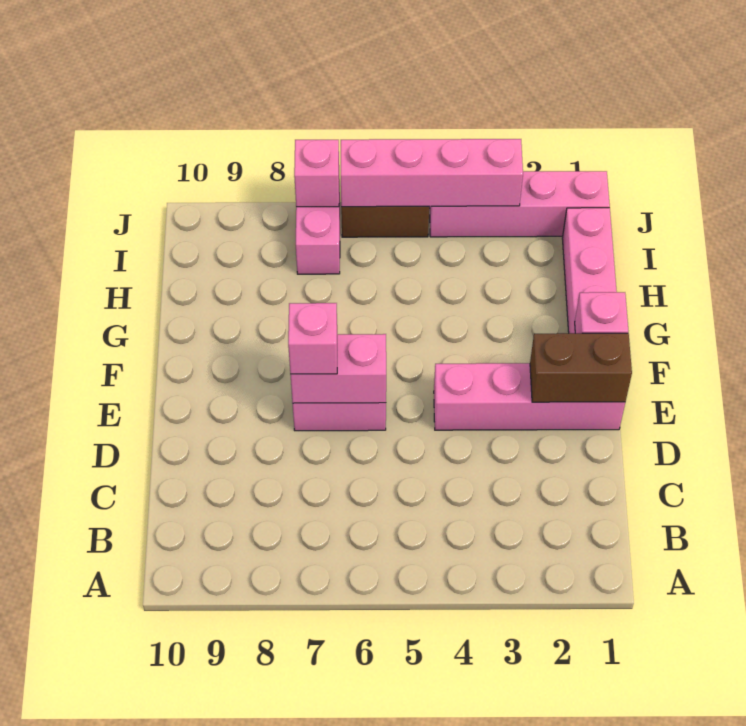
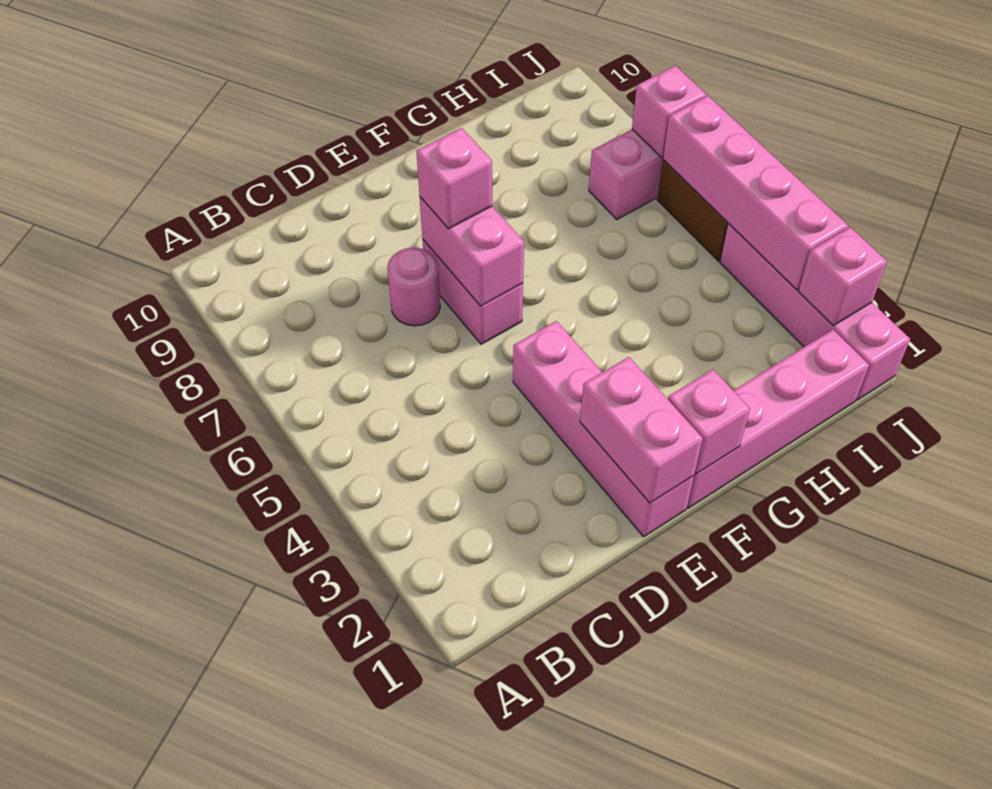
none -> pink round brick D7 level 1
brown brick E1:E2 level 2 -> pink brick E1:E2 level 2
none -> pink brick J2 level 2

